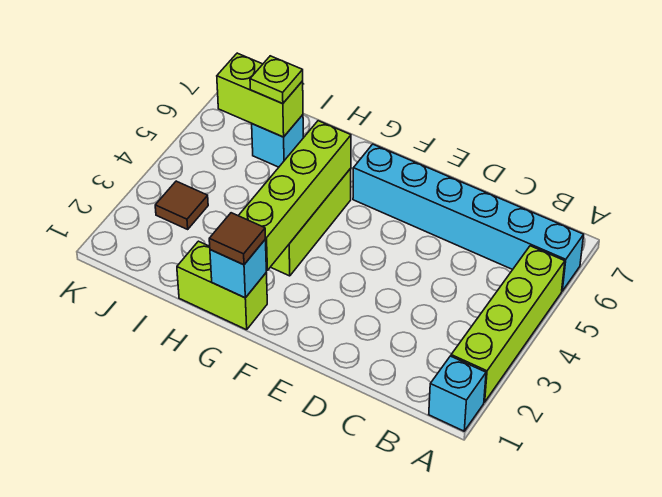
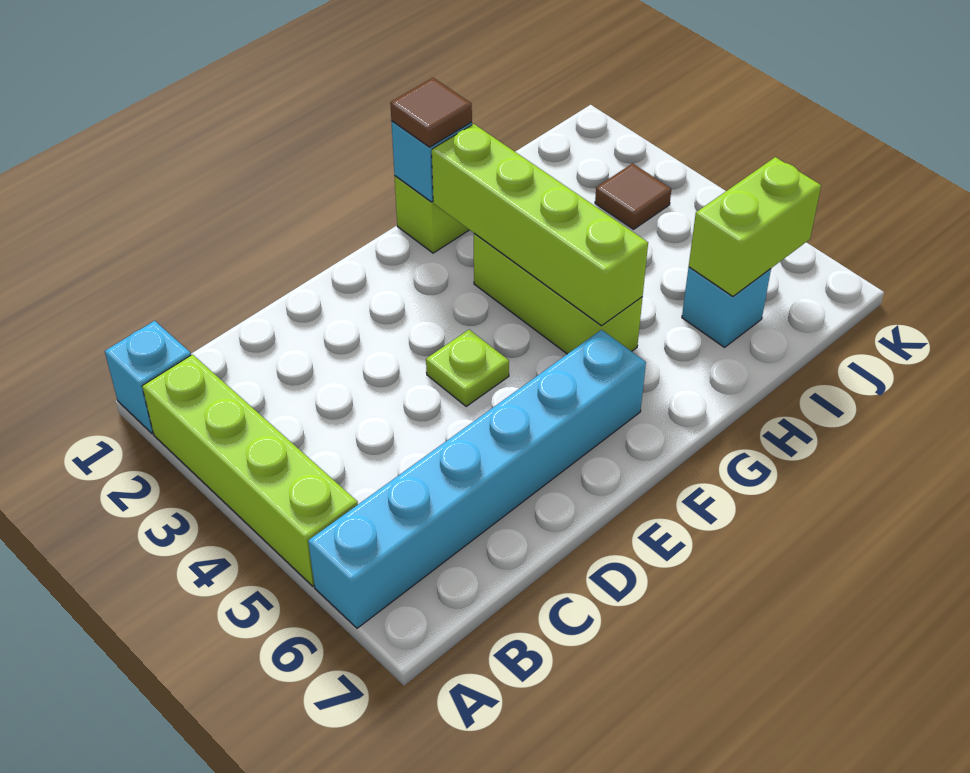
lime plate I6 level 3 -> lime plate E4 level 1

